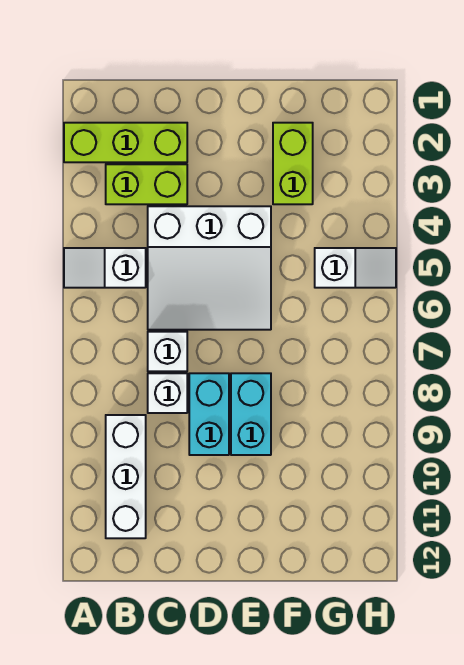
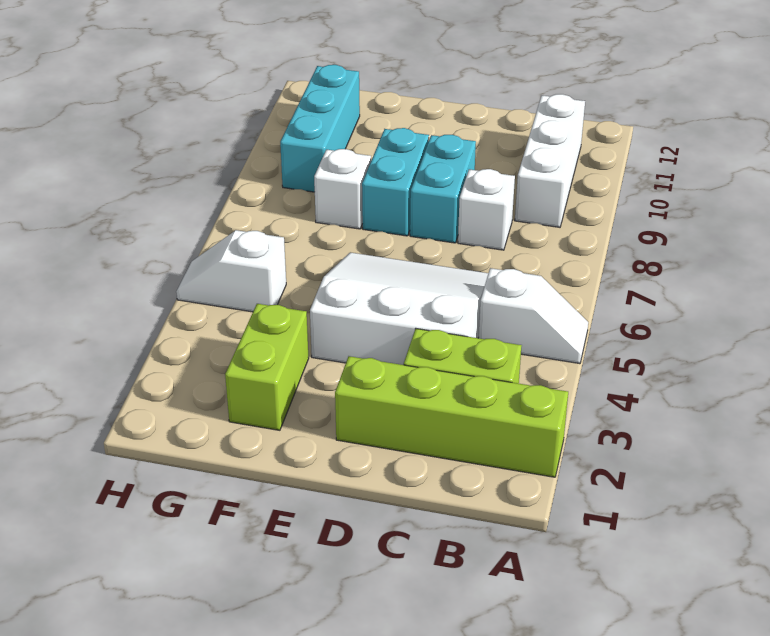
lime brick A2:C2 level 1 -> lime brick A2:D2 level 1
white brick C7 level 1 -> white brick F8 level 1
none -> cyan brick G9:G11 level 1

